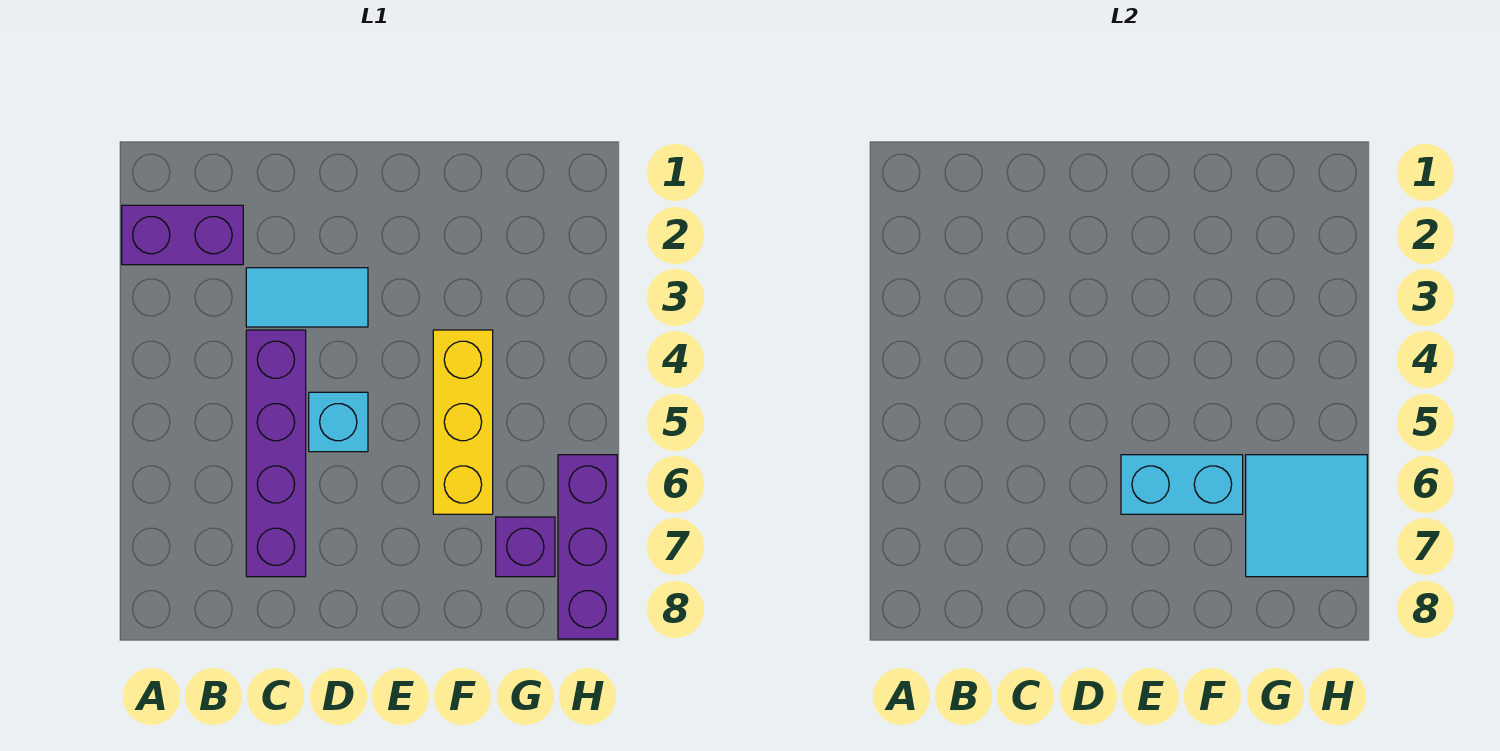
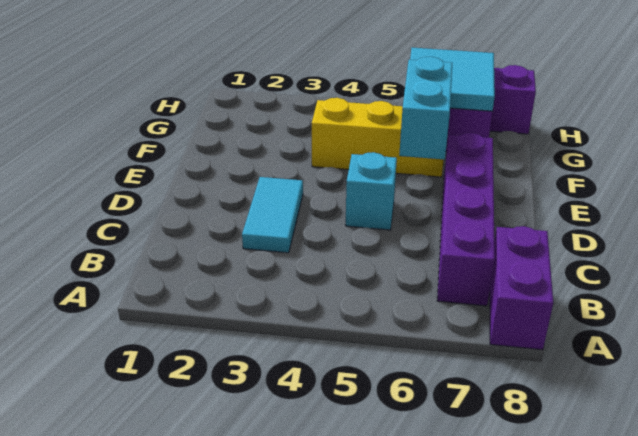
purple brick A2:B2 level 1 -> purple brick A8:B8 level 1
purple brick C4:C7 level 1 -> purple brick B7:E7 level 1

